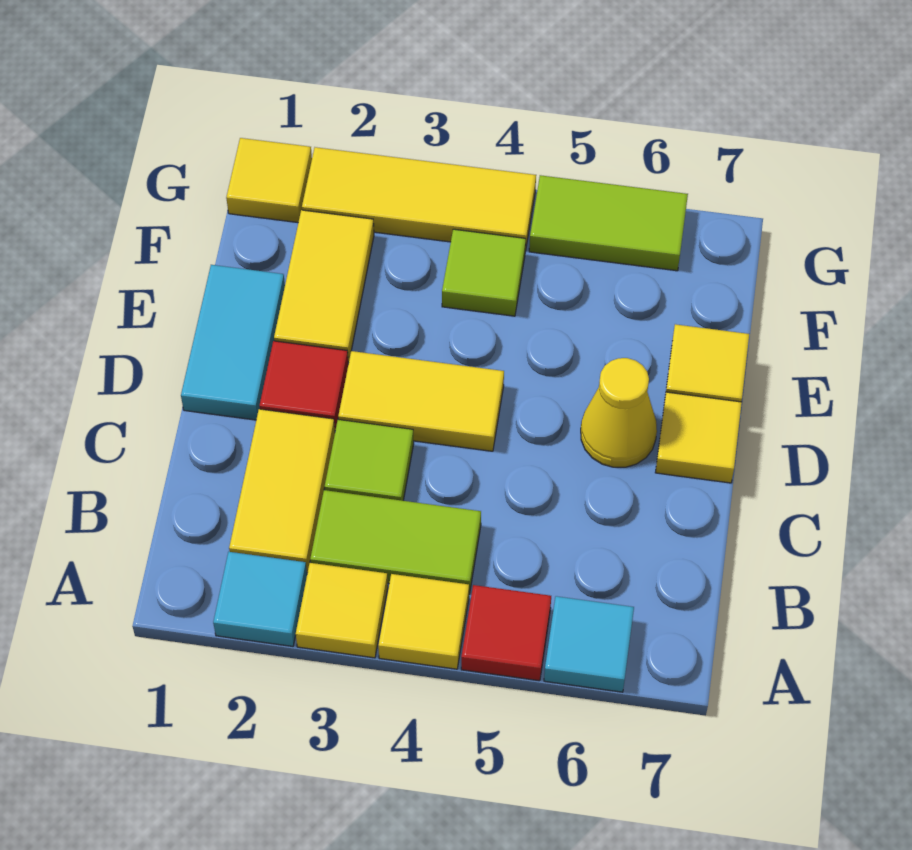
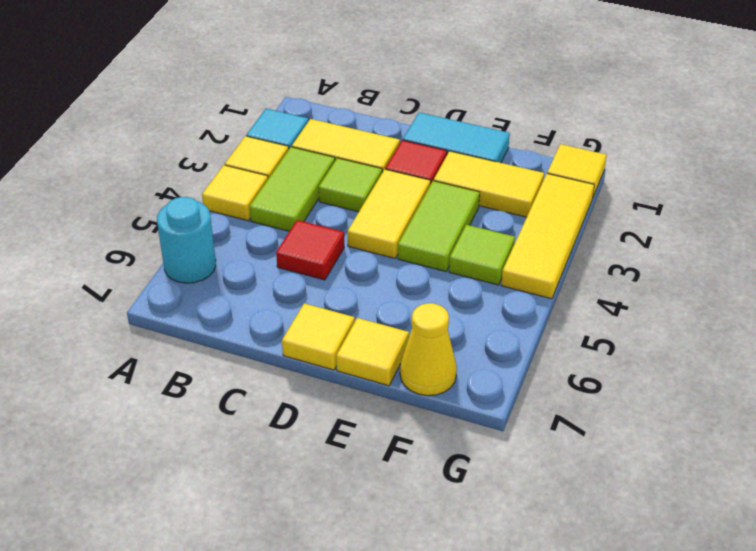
red tile A5 level 1 -> red tile C5 level 1
cyan tile A6 level 1 -> cyan round brick A6 level 1
yellow cone D6 level 1 -> yellow cone F7 level 1
lime tile G5:G6 level 1 -> lime tile E3:E4 level 1

